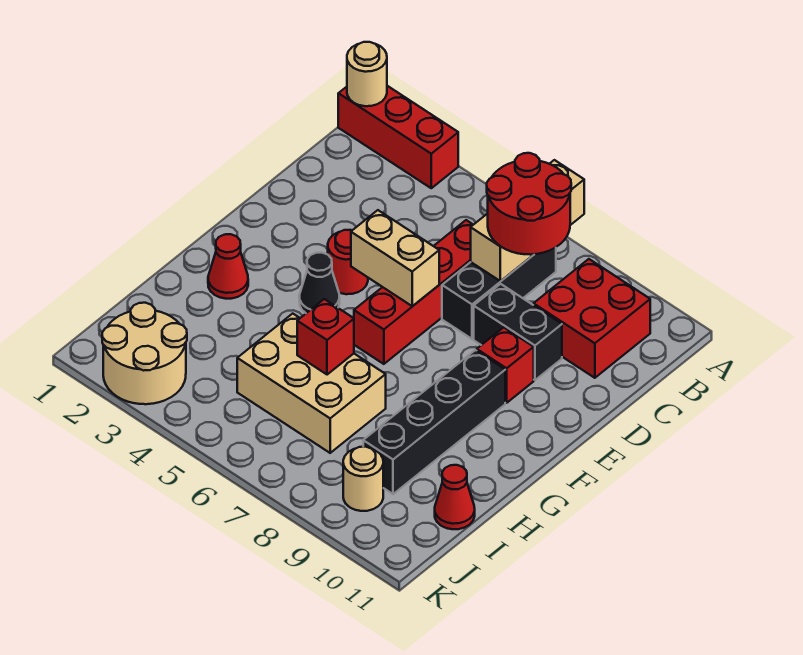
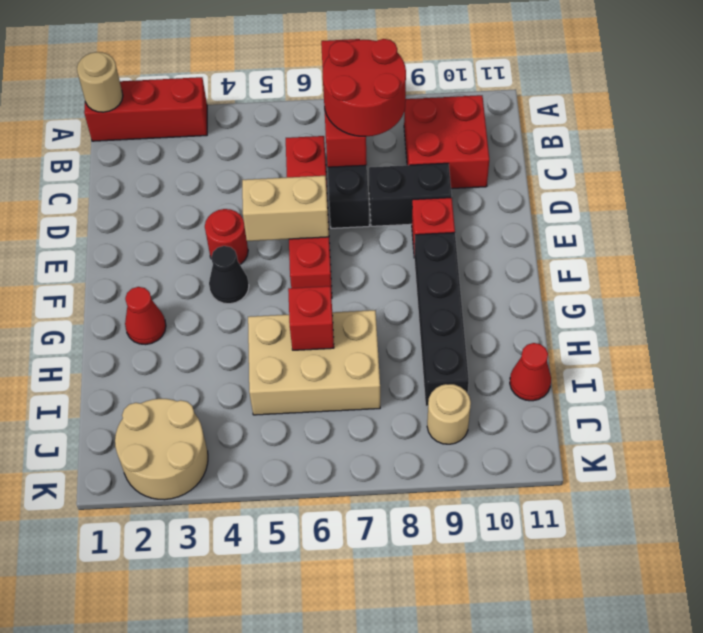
tan brick A7:C7 level 2 -> red brick A7:C7 level 2

